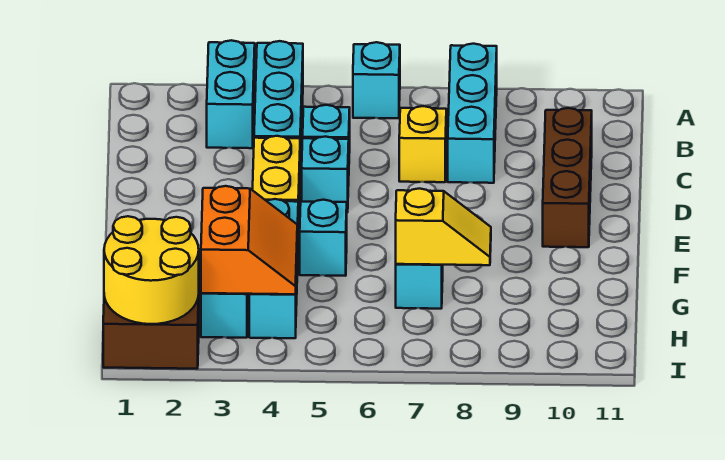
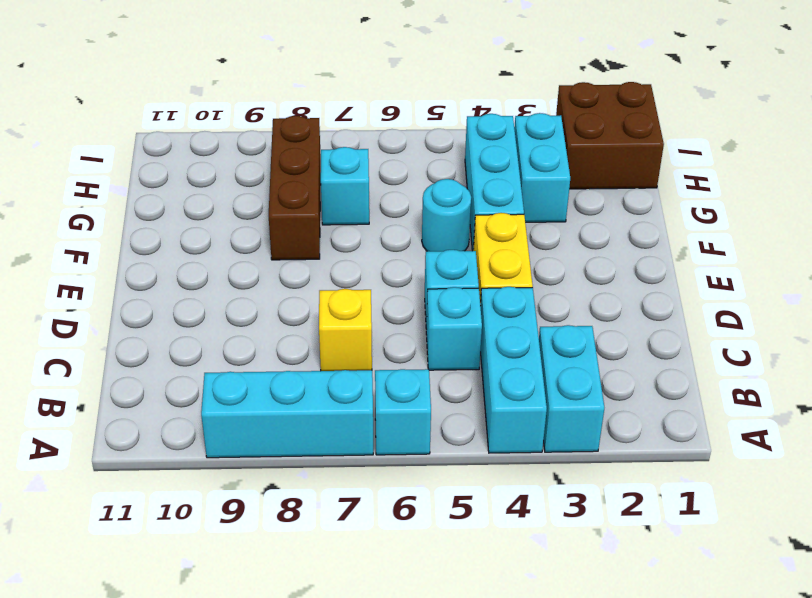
cyan brick A8:C8 level 1 -> cyan brick A7:A9 level 1
brown brick C10:E10 level 1 -> brown brick F8:H8 level 1
cyan brick F5 level 1 -> cyan round brick F5 level 1
orange slope G3:H4 level 2 top 3 -> none
yellow slope G7:G8 level 2 top 7 -> none
yellow round brick H1:I2 level 2 -> none

